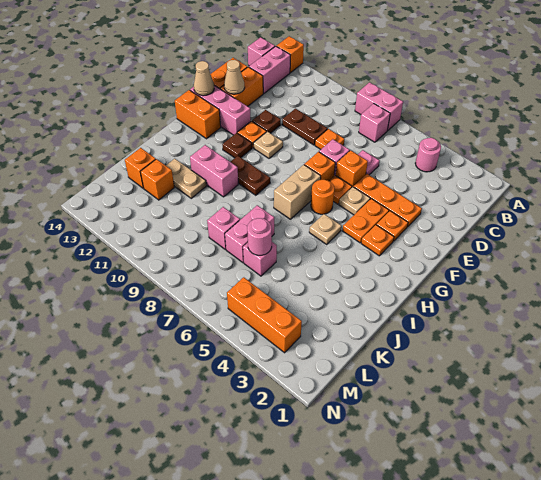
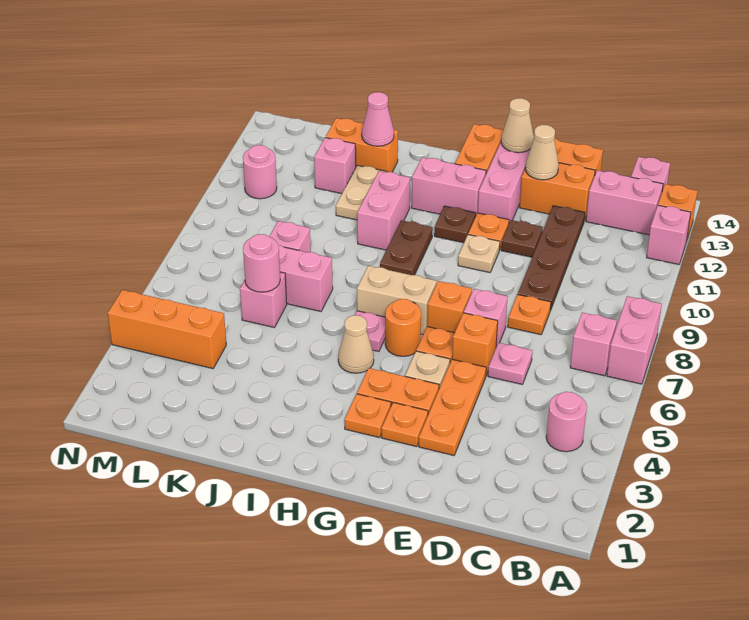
none -> pink brick A12 level 1
brown plate D9:D10 level 1 -> brown plate D9:D12 level 1
none -> pink brick G12:H12 level 1
tan plate H5 level 1 -> tan cone H5 level 1
none -> pink plate H6 level 1
none -> pink cone J13 level 2
orange brick K12 level 1 -> pink brick K12 level 1
orange brick K13 level 1 -> orange brick J13:K13 level 1
orange brick M3:M5 level 1 -> orange brick L4:N4 level 1
none -> pink round brick M11 level 1

